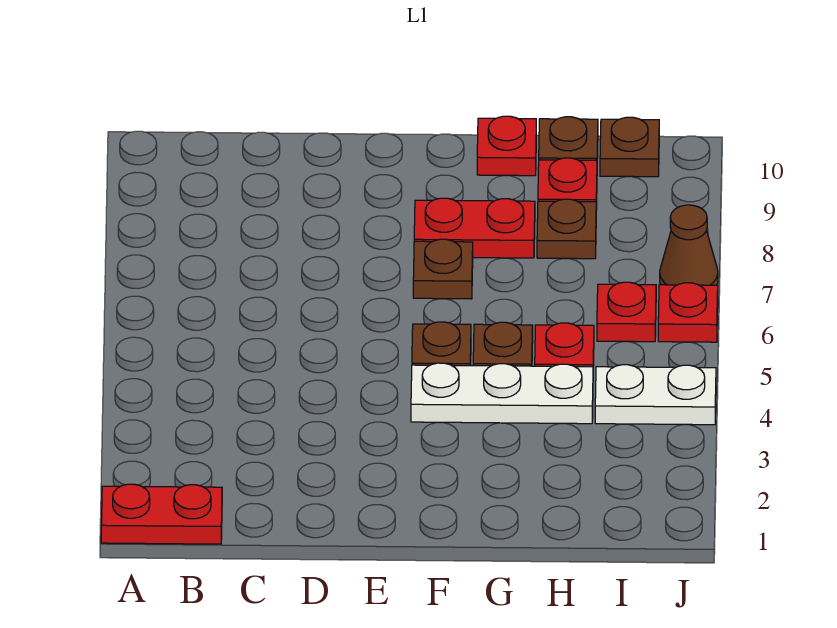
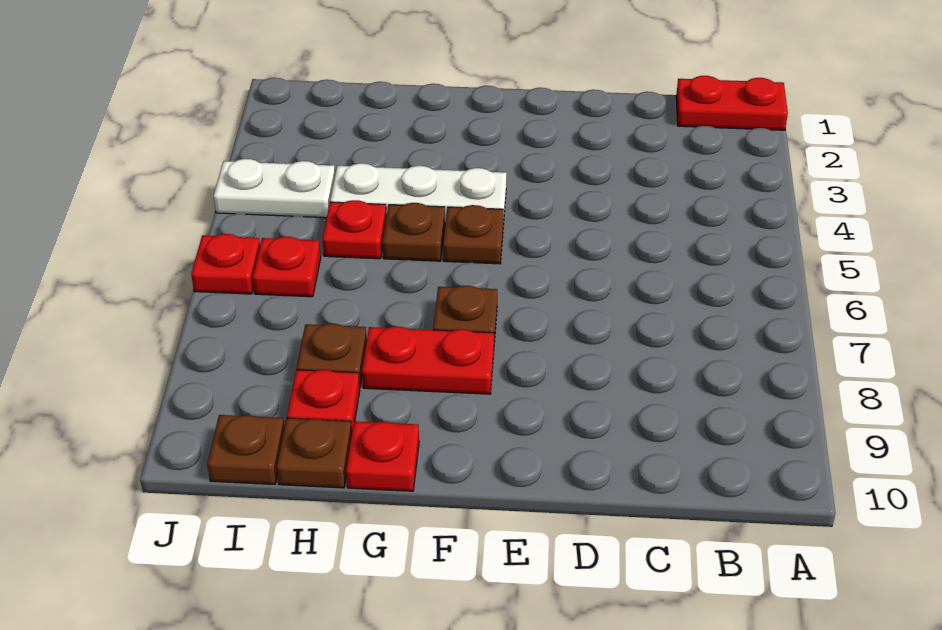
brown cone J7 level 1 -> none

